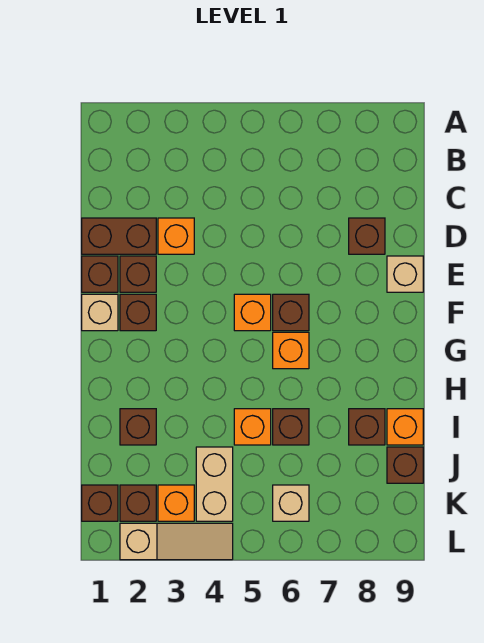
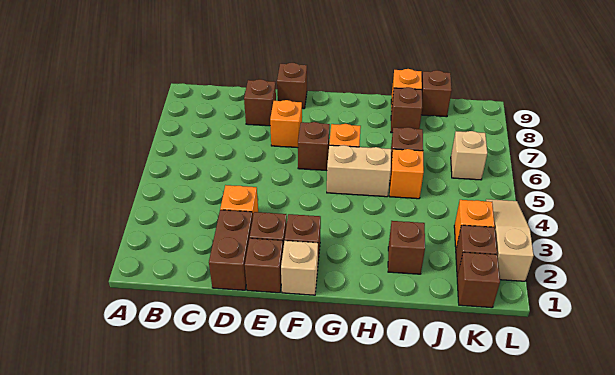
tan brick E9 level 1 -> brown brick E9 level 1
orange brick F5 level 1 -> orange brick E7 level 1
tan brick J4:K4 level 1 -> tan brick G5:H5 level 1

